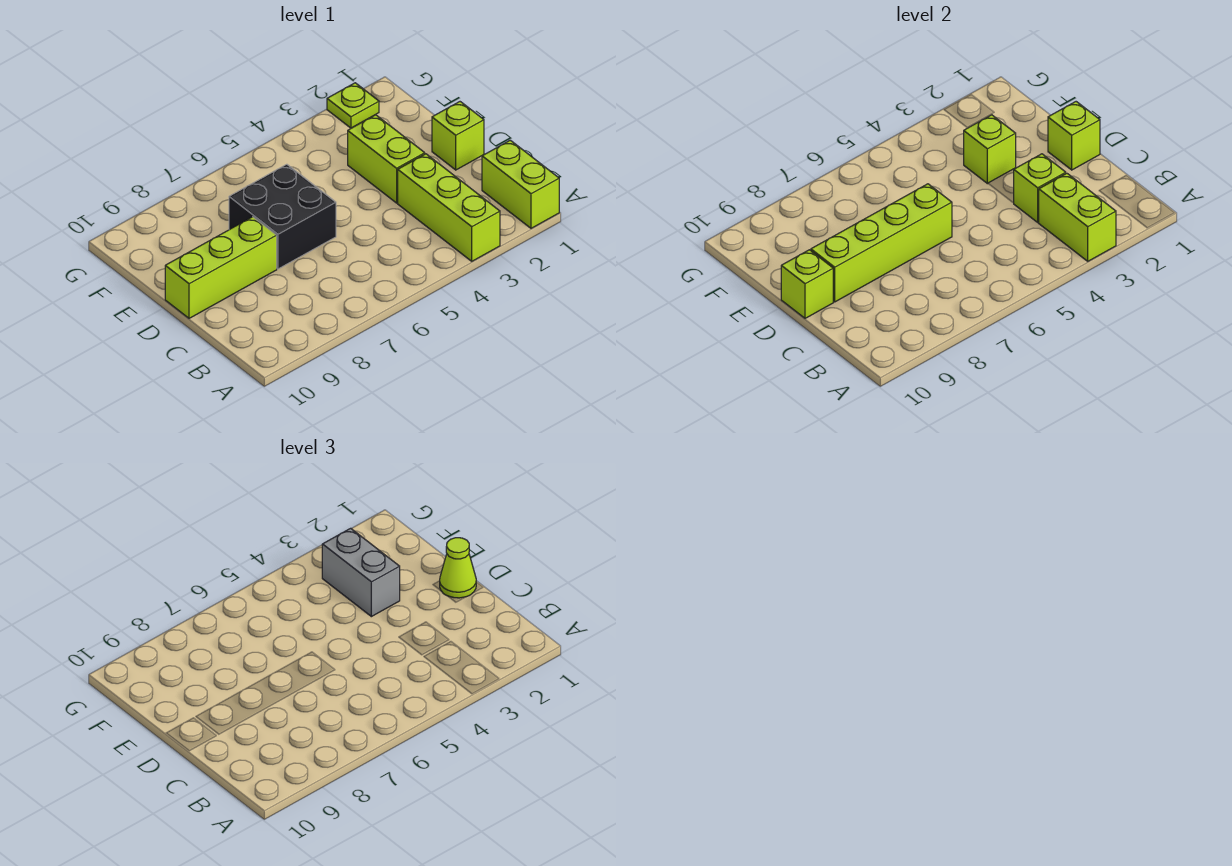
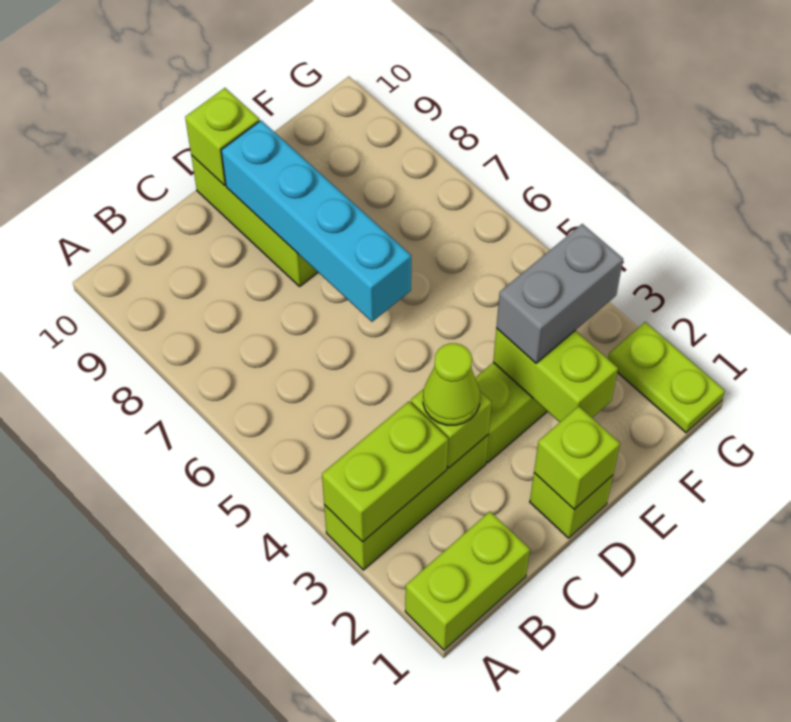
lime cone D1 level 3 -> lime cone C3 level 3
black brick D6:E7 level 1 -> none
lime brick D6:D9 level 2 -> cyan brick D6:D9 level 2
lime brick E3 level 2 -> lime brick E2:E3 level 2
lime plate G2 level 1 -> lime plate G1:G2 level 1

